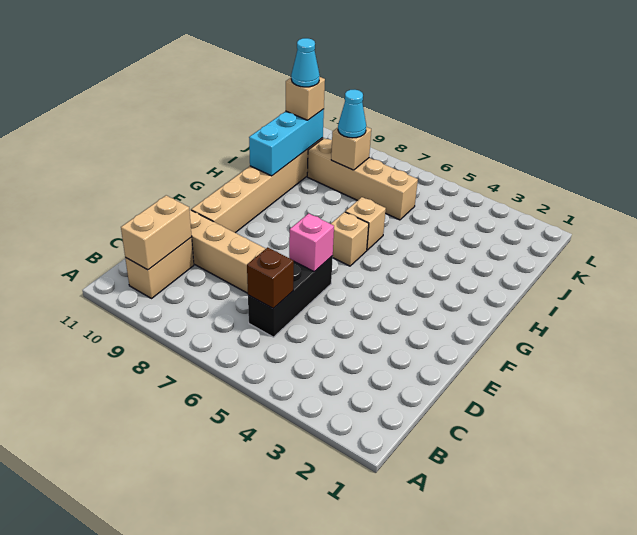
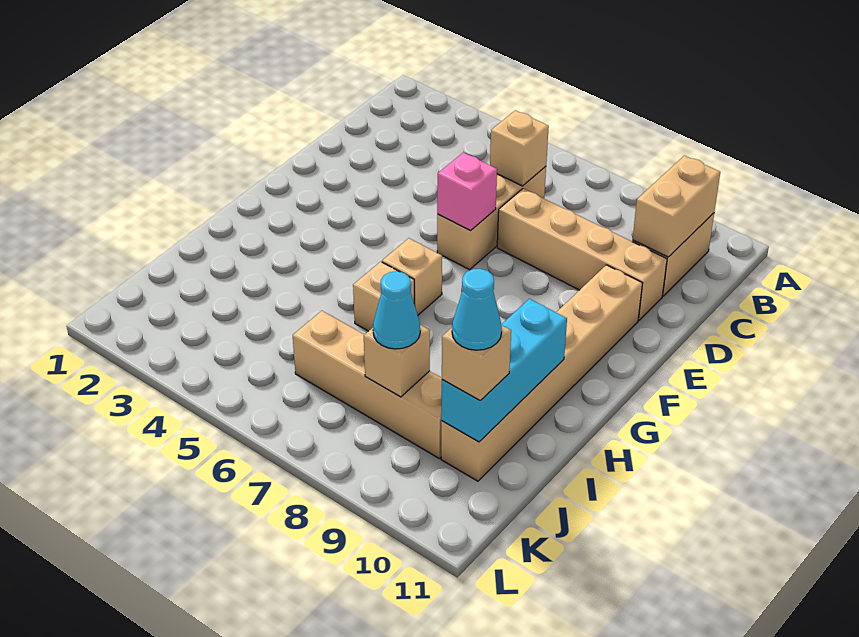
black brick C6:E6 level 1 -> tan brick C6:E6 level 1
brown brick C6 level 2 -> tan brick C6 level 2

